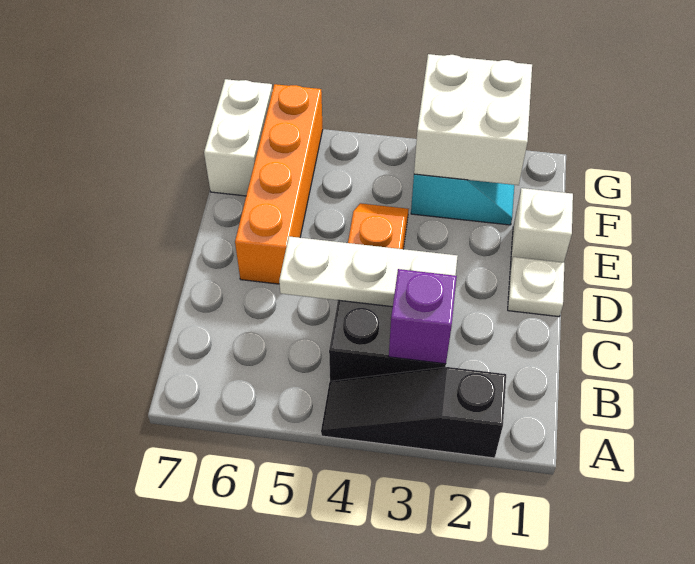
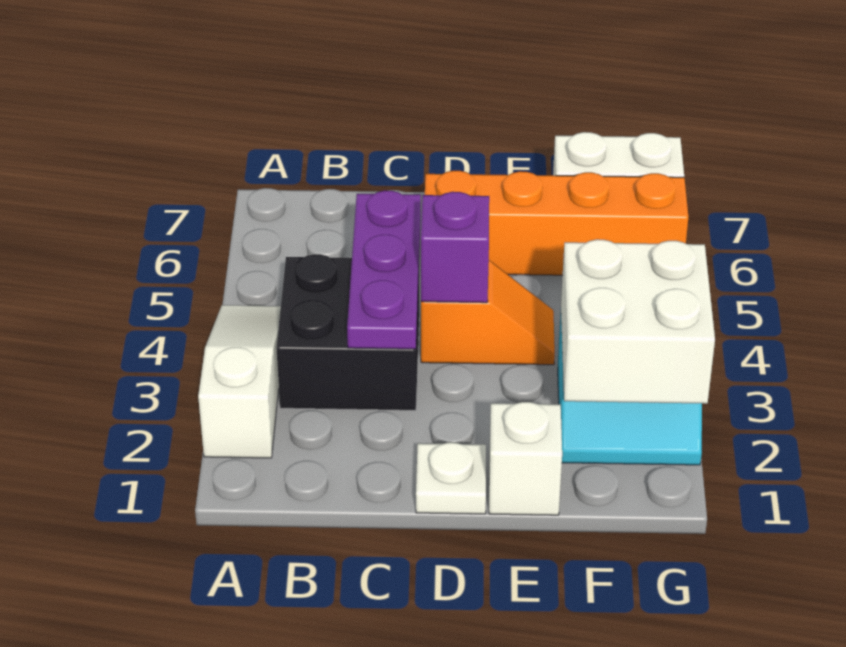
black slope A2:A4 level 1 top 2 -> white slope A2:A4 level 1 top 2
purple brick B3 level 2 -> purple brick D4 level 2
white plate C3:C5 level 2 -> purple plate C3:C5 level 2

